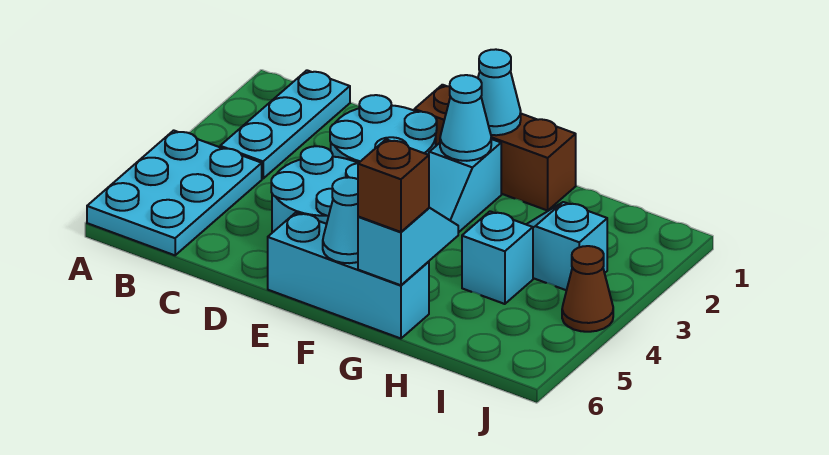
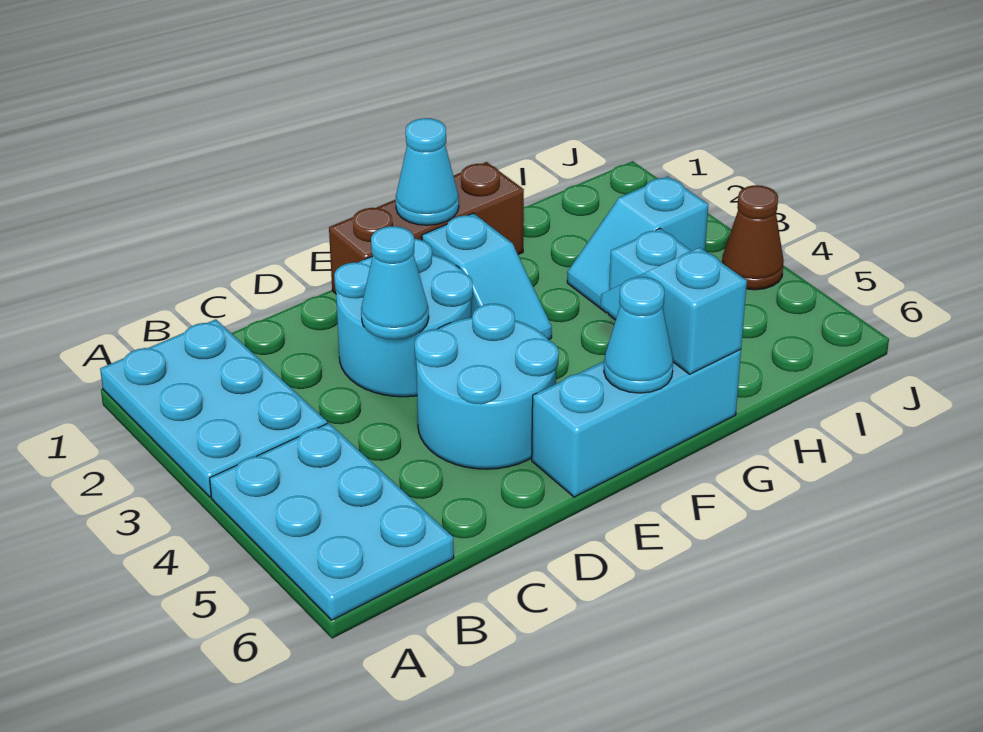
cyan plate B1:B3 level 1 -> cyan plate A1:B3 level 1
cyan cone F2 level 2 -> cyan cone D3 level 2
brown brick G6 level 3 -> none

